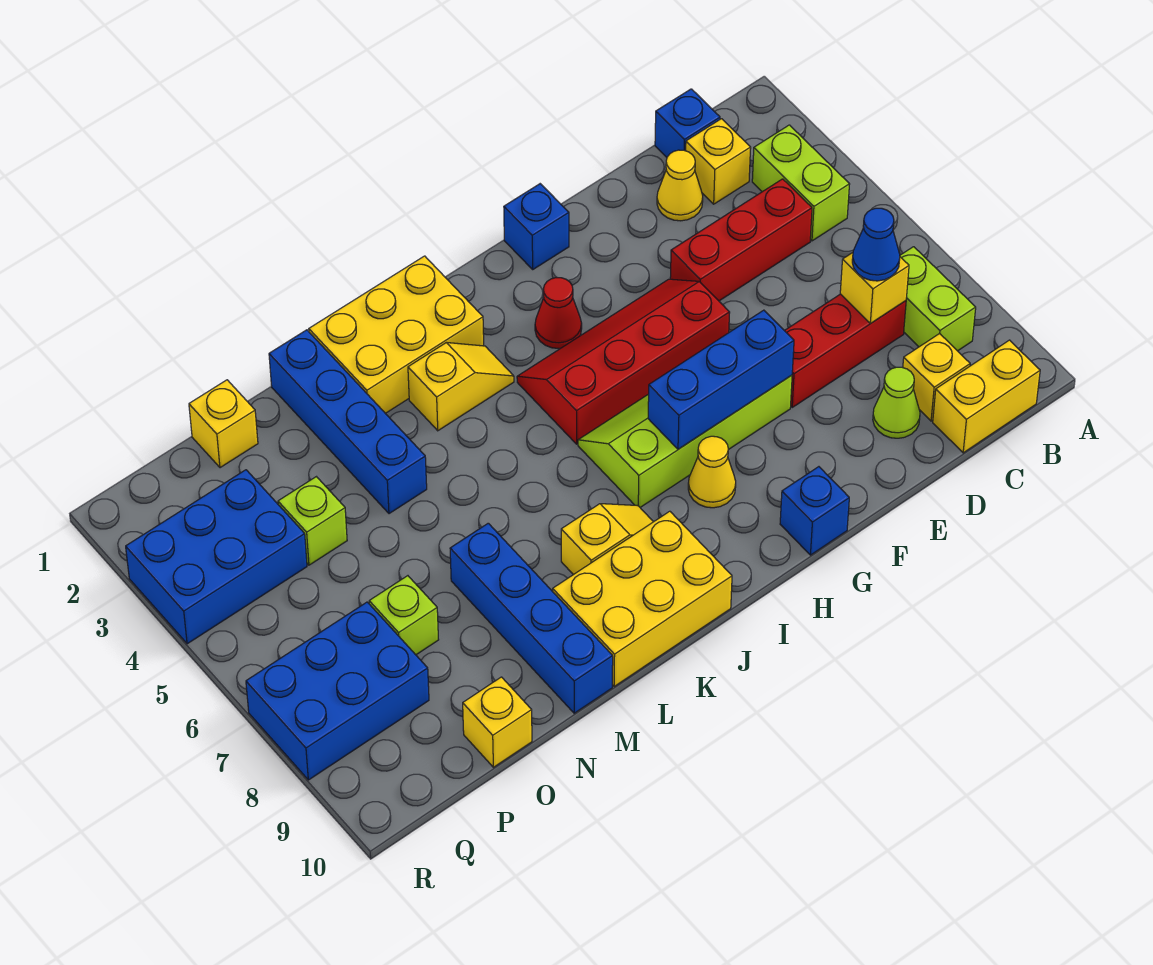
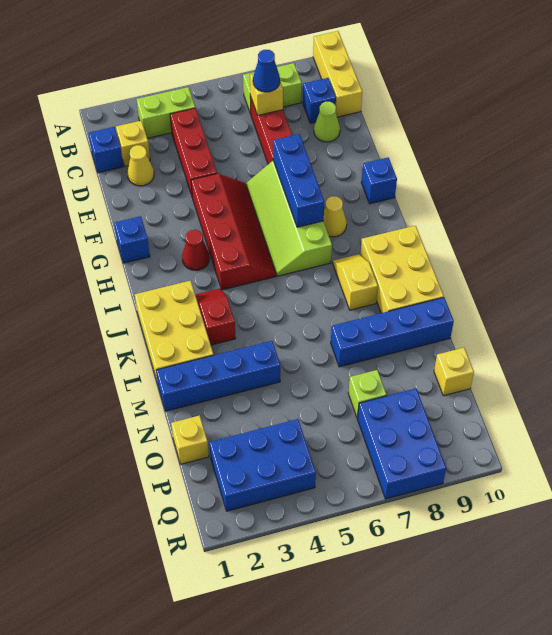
yellow brick B10:C10 level 1 -> yellow brick A10:C10 level 1
yellow brick C9 level 1 -> blue brick C9 level 1
red slope F4:I5 level 1 top 5 -> red slope F4:I5 level 1 top 4
yellow slope J3:K3 level 1 top K -> red slope J3:K3 level 1 top K
lime brick O4 level 1 -> none
blue brick P3:R4 level 1 -> blue brick P2:Q4 level 1

